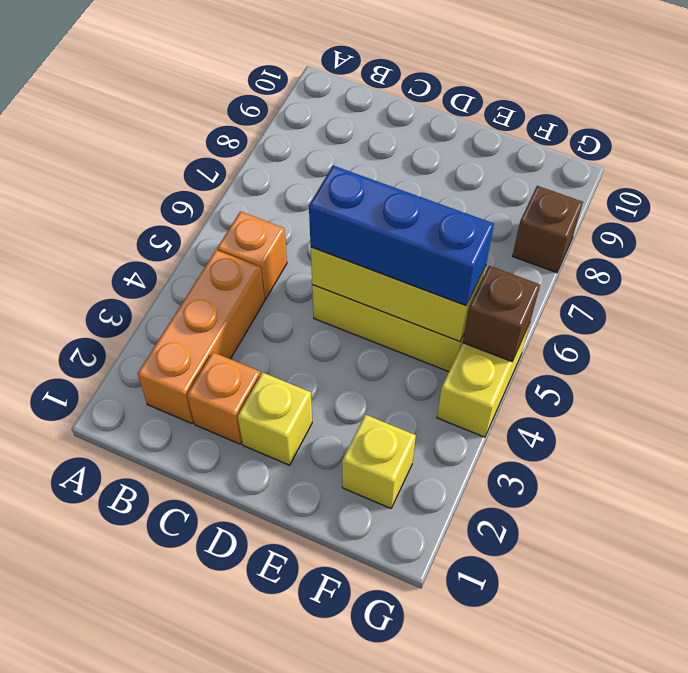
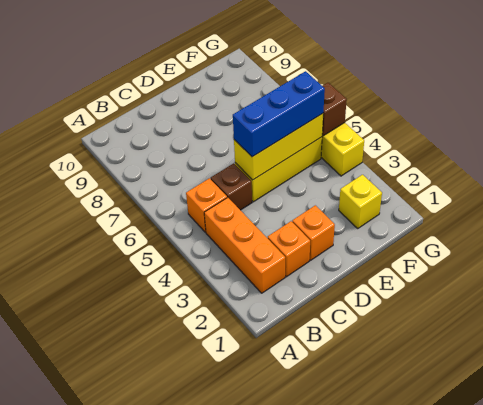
yellow brick D2 level 1 -> orange brick D2 level 1
brown brick G8 level 1 -> brown brick C5 level 1

